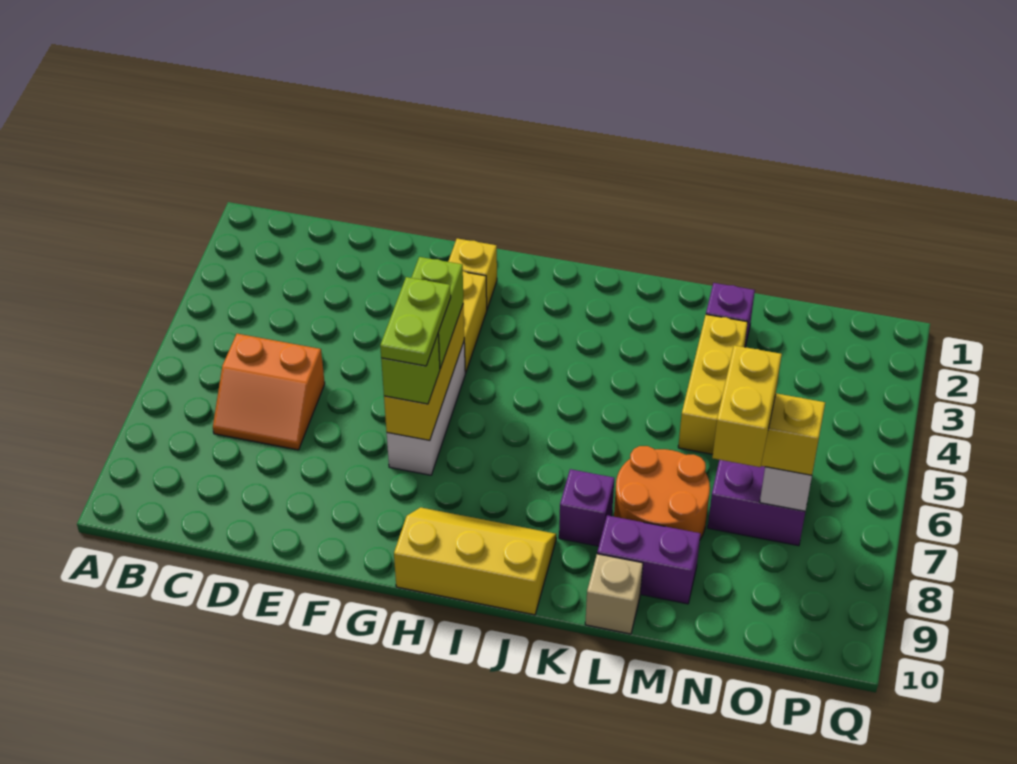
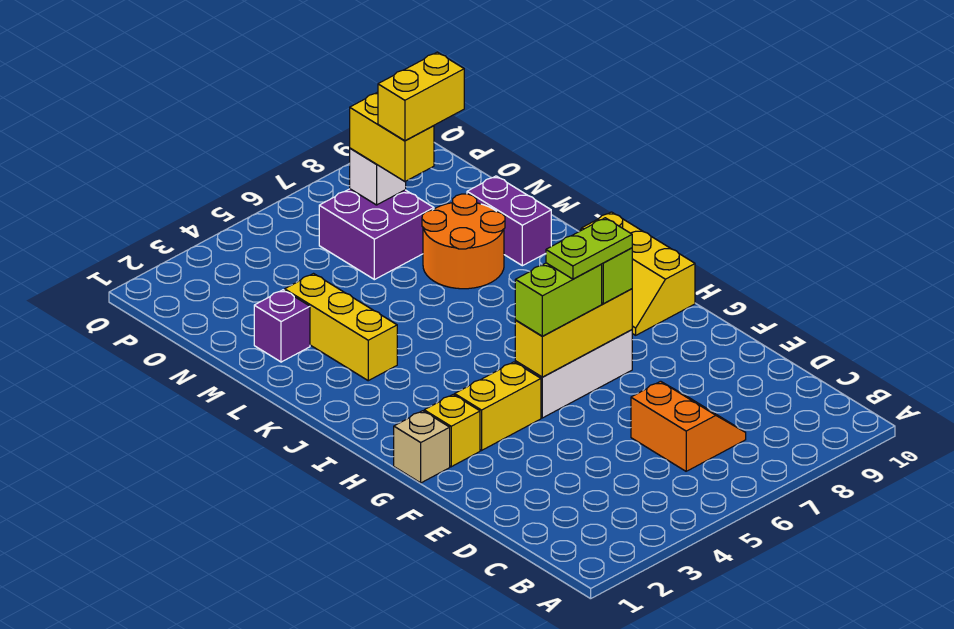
purple brick K8 level 1 -> none
tan brick L10 level 1 -> tan brick G1 level 1
yellow brick M3:M5 level 1 -> yellow brick K3:M3 level 1

